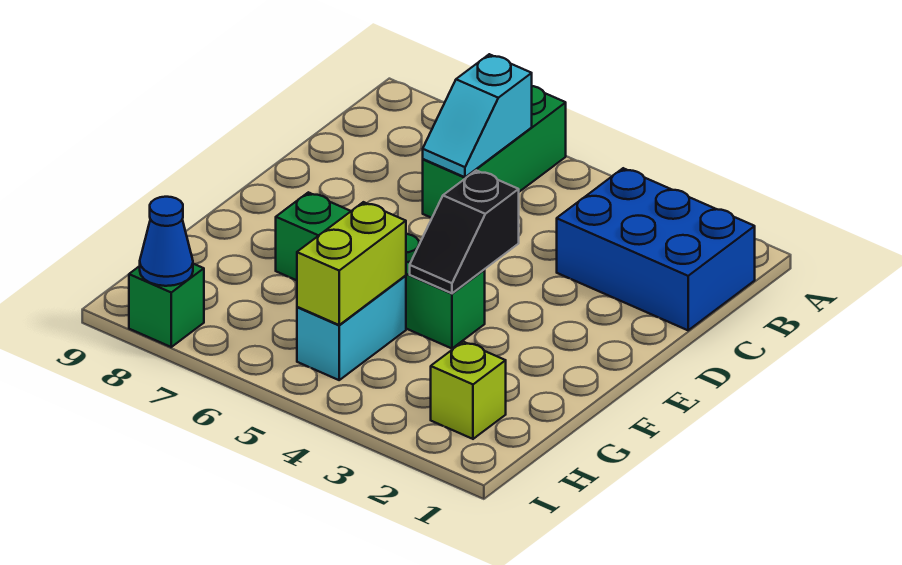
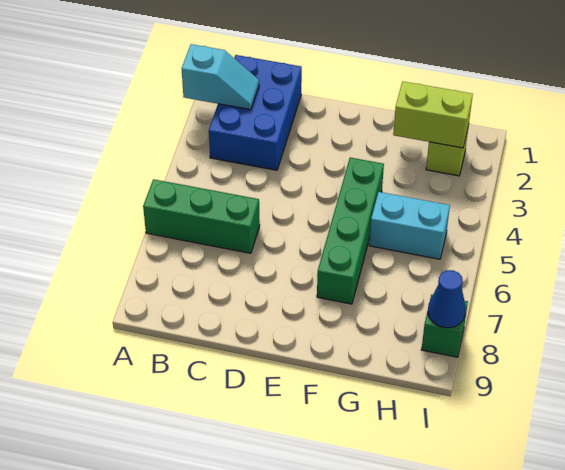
cyan slope B6:C6 level 2 top B -> cyan slope A2:B2 level 2 top A
black slope E4:F4 level 2 top E -> none
lime brick G5:H5 level 2 -> lime brick G2:H2 level 2

